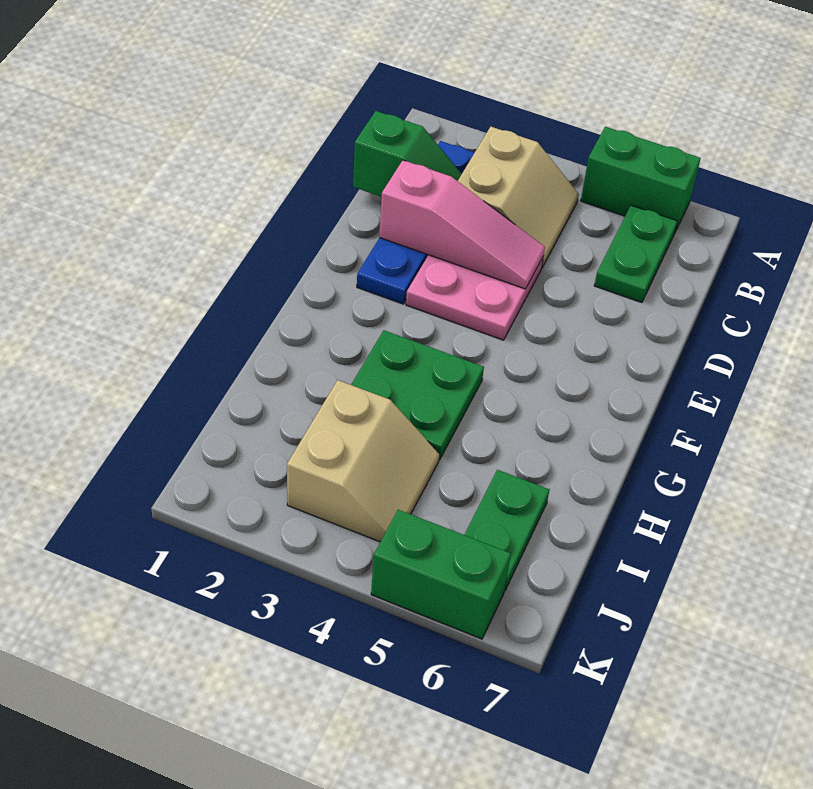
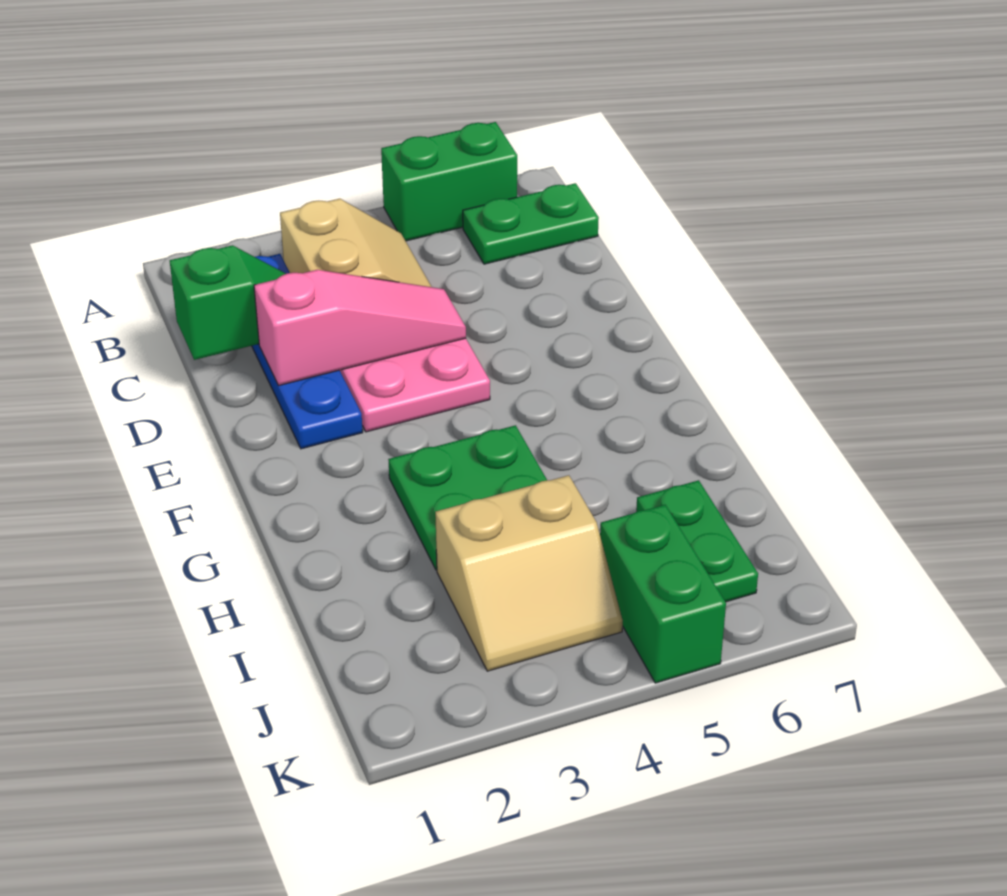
green plate B6:C6 level 1 -> green plate B6:B7 level 1
tan slope I3:J4 level 1 top 3 -> tan slope I3:J4 level 1 top I
green brick K5:K6 level 1 -> green brick J5:K5 level 1

